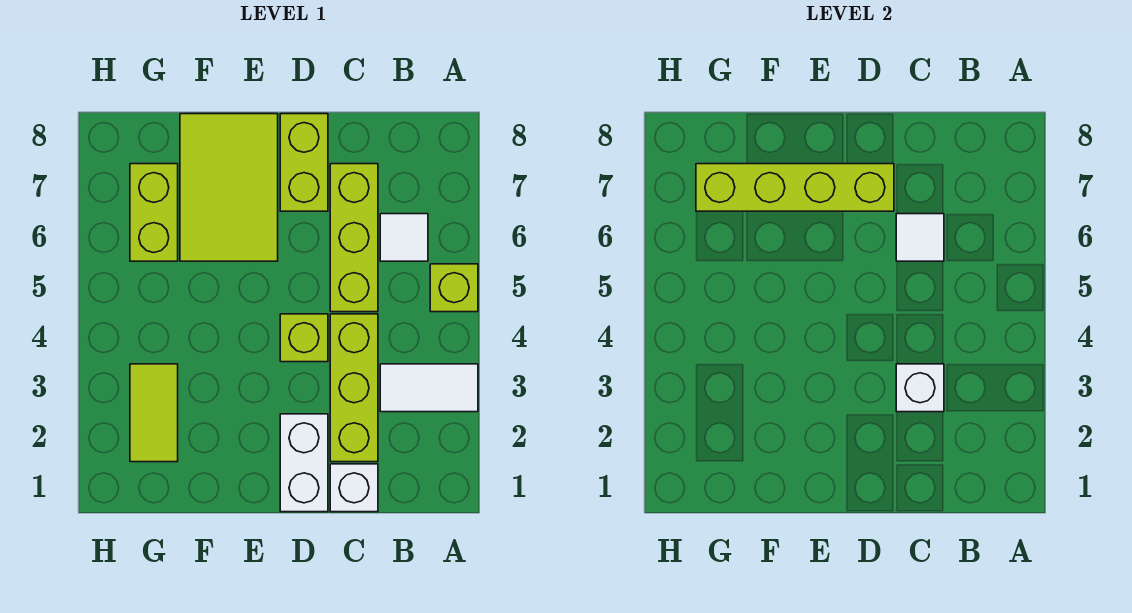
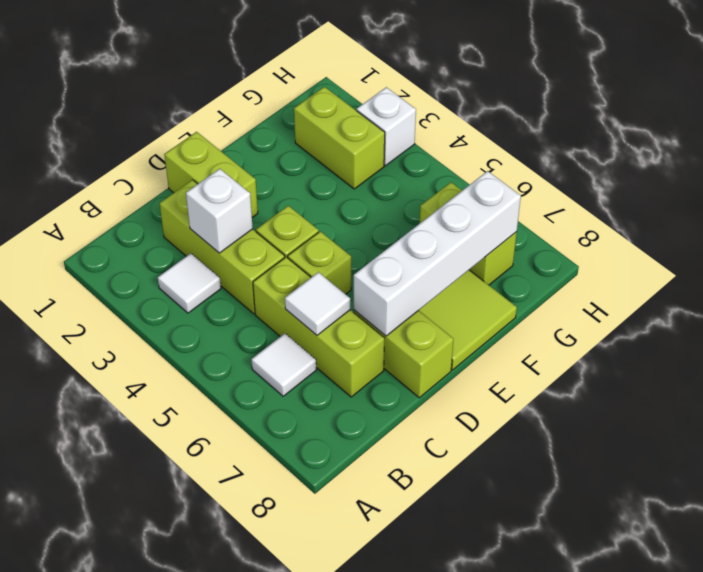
white tile A3:B3 level 1 -> white tile B3 level 1
lime brick A5 level 1 -> lime brick D5 level 1
white brick C1 level 1 -> white brick H3 level 1
white brick D1:D2 level 1 -> lime brick D1:D2 level 1
lime brick D7:G7 level 2 -> white brick D7:G7 level 2
lime tile G2:G3 level 1 -> lime brick G2:G3 level 1

